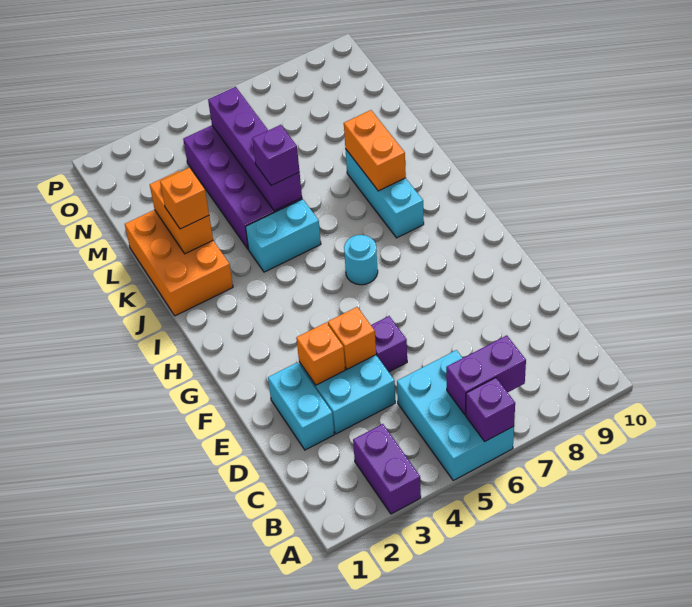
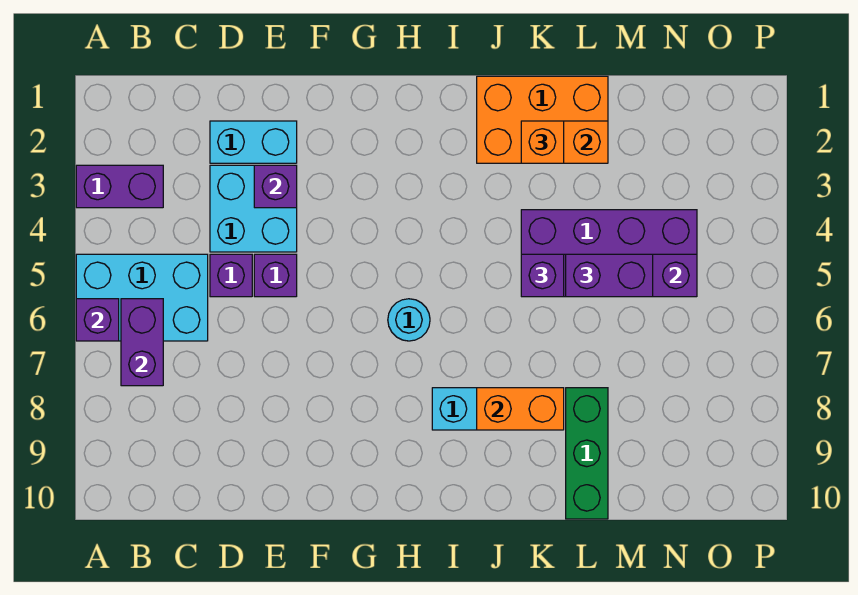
none -> purple brick D5 level 1
orange brick E3 level 2 -> purple brick E3 level 2
orange brick E4 level 2 -> none
cyan brick J4:J5 level 1 -> none
none -> purple brick L5:M5 level 3
none -> green brick L8:L10 level 1

